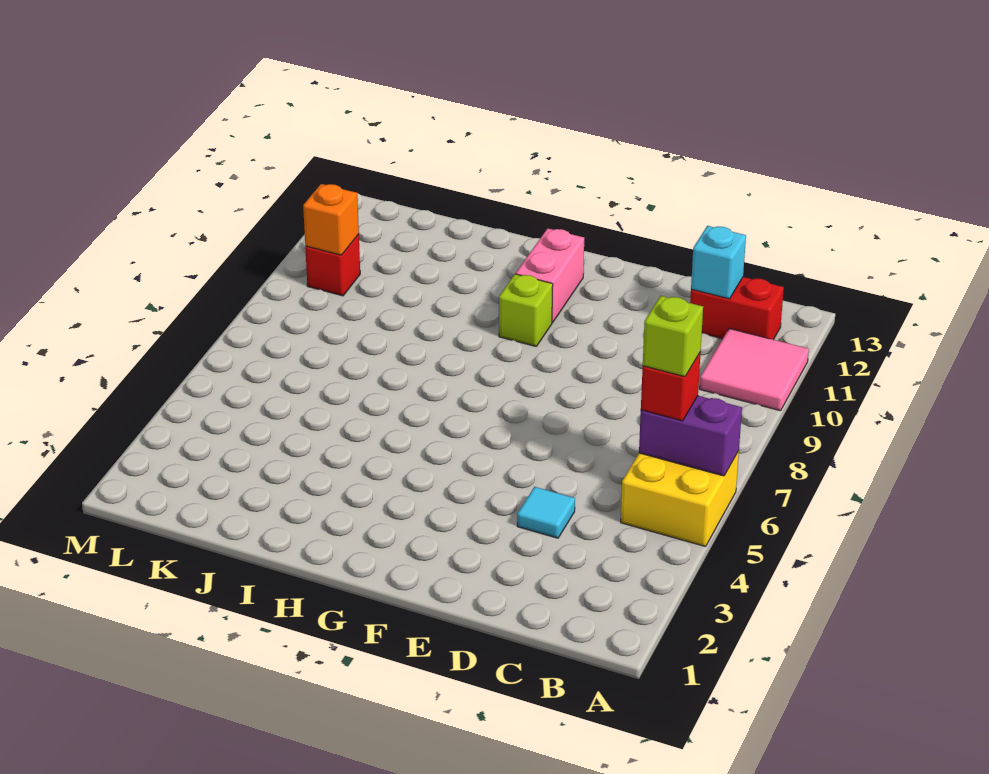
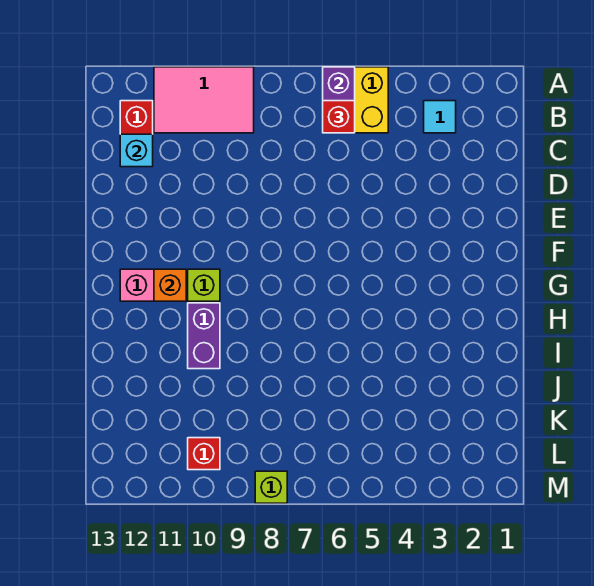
pink tile A10:B11 level 1 -> pink tile A9:B11 level 1
lime brick B6 level 4 -> lime brick M8 level 1
cyan tile D4 level 1 -> cyan tile B3 level 1
none -> purple brick H10:I10 level 1
orange brick L10 level 2 -> orange brick G11 level 2

